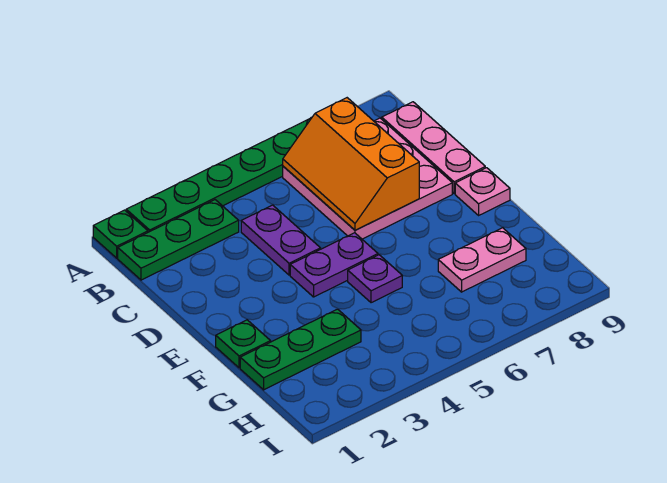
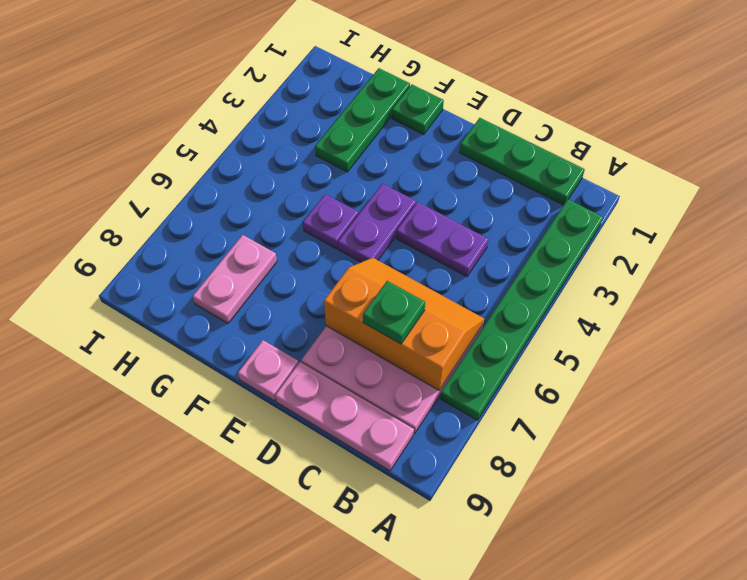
green plate A1 level 1 -> green plate C7 level 3
green plate B1:B3 level 1 -> green plate B1:D1 level 1

